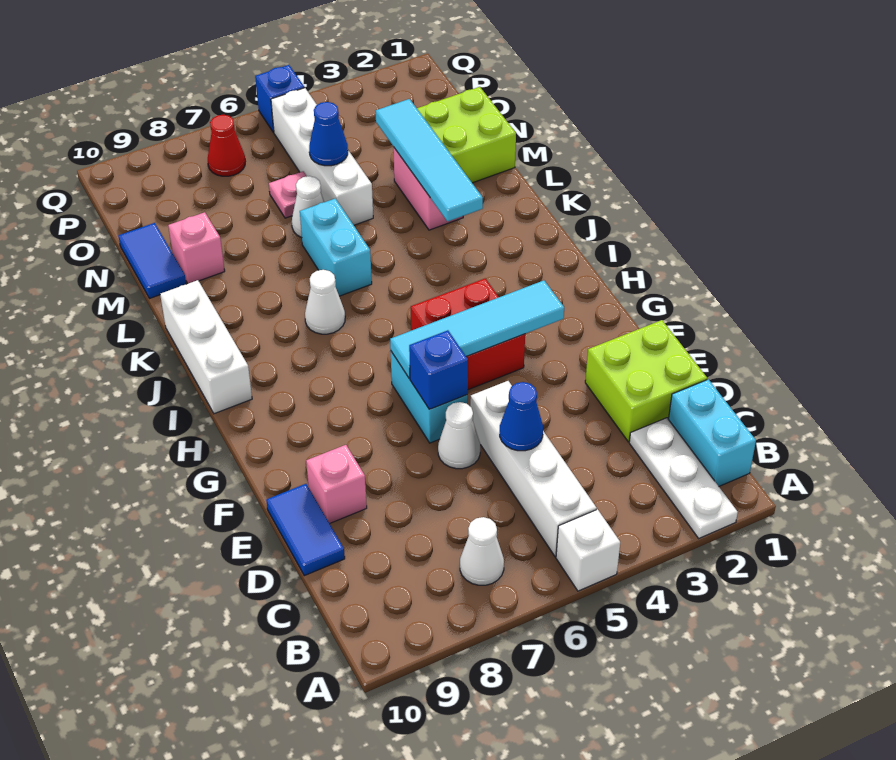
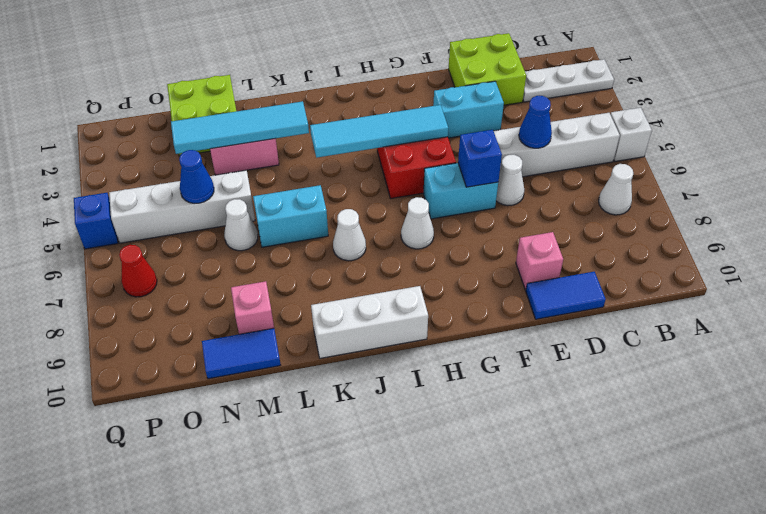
cyan brick B1:C1 level 1 -> cyan brick E3:F3 level 1
cyan tile G3:G6 level 2 -> cyan tile G4:J4 level 2
none -> white cone H7 level 1
pink plate N6 level 1 -> none

